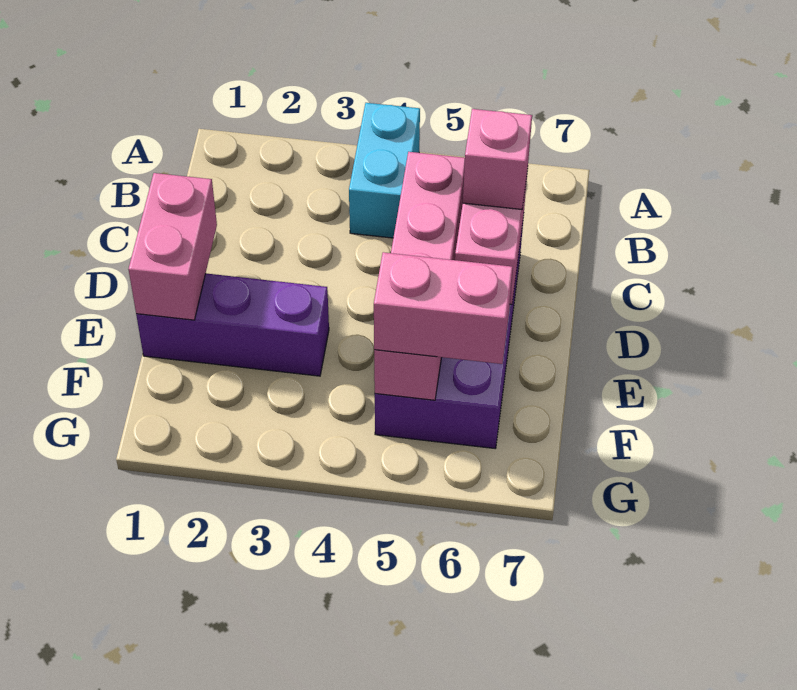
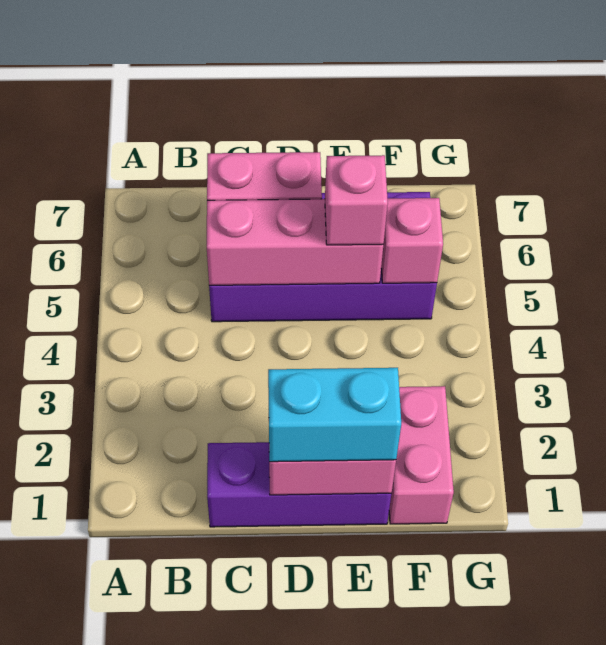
cyan brick A4:B4 level 1 -> cyan brick D1:E1 level 3
pink brick C6 level 3 -> pink brick E5 level 3
purple brick E1:E3 level 1 -> purple brick C1:E1 level 1
pink brick F5:F6 level 3 -> pink brick F1:F2 level 1

